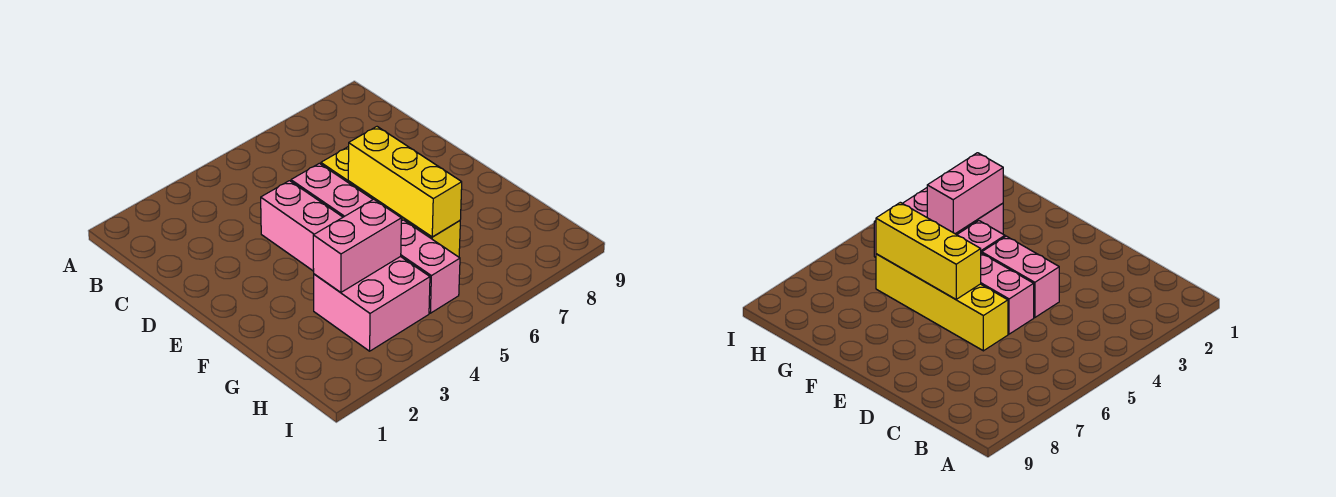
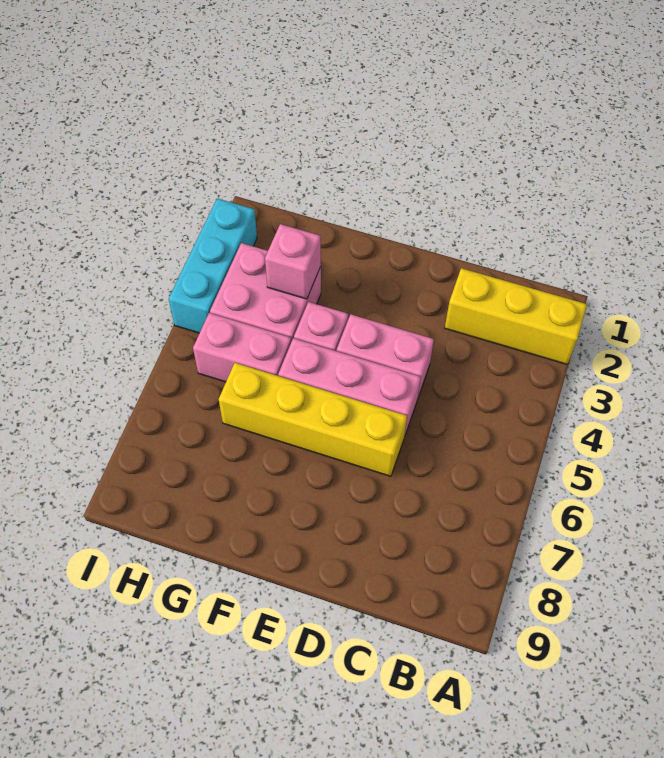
yellow brick E6:G6 level 2 -> yellow brick A2:C2 level 1
pink brick G3:G4 level 2 -> pink brick G3 level 2
none -> cyan brick I2:I4 level 1

